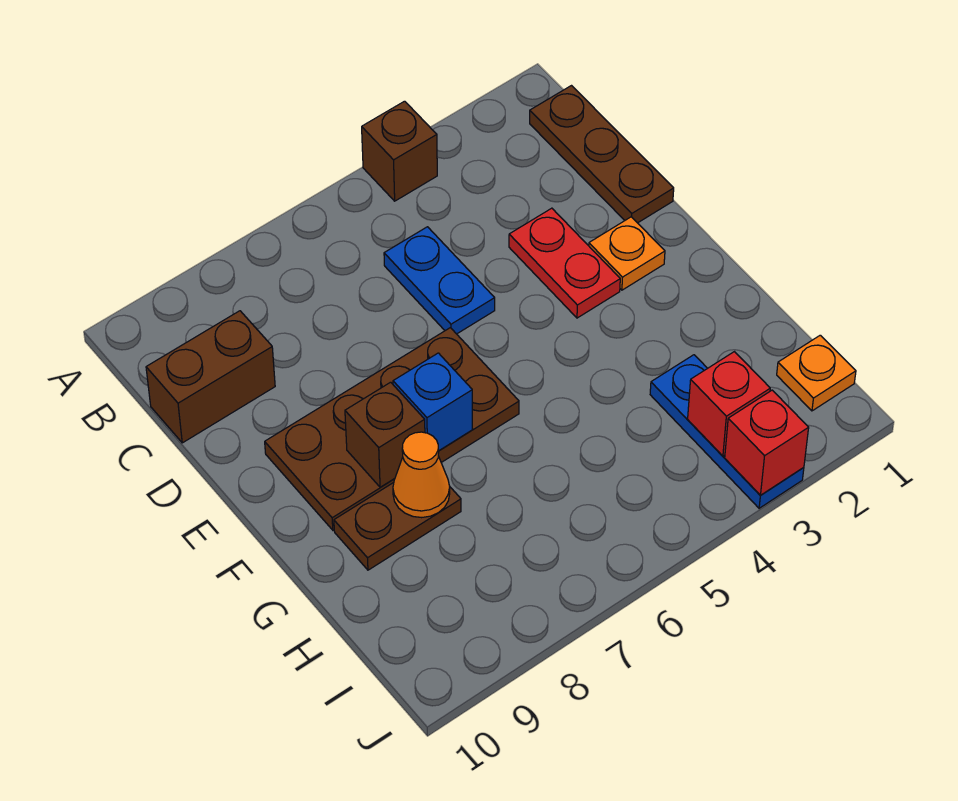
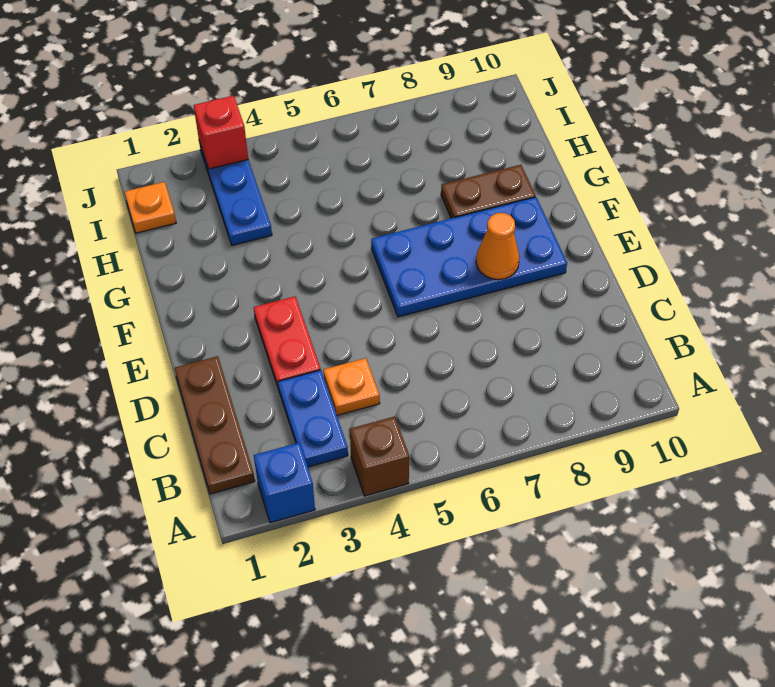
blue plate C5:D5 level 1 -> blue plate B3:C3 level 1
brown brick C9:C10 level 1 -> none
orange plate E2 level 1 -> orange plate C4 level 1
brown plate E6:F9 level 1 -> blue plate E6:F9 level 1
blue brick F7 level 2 -> blue brick A2 level 1
brown brick F8 level 2 -> none
orange cone G8 level 2 -> orange cone E8 level 2
red brick I3 level 2 -> none

